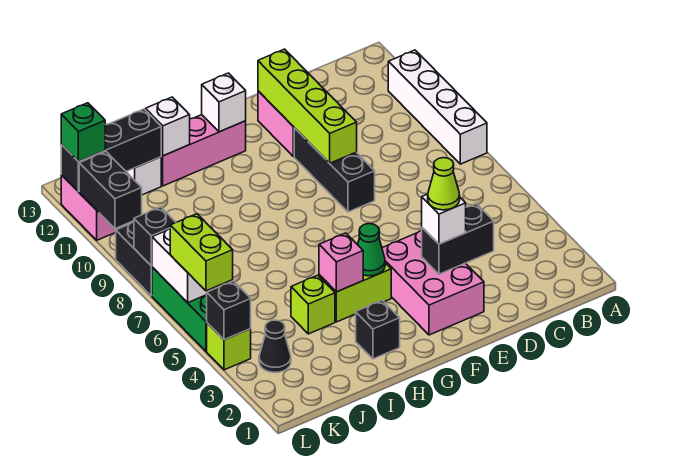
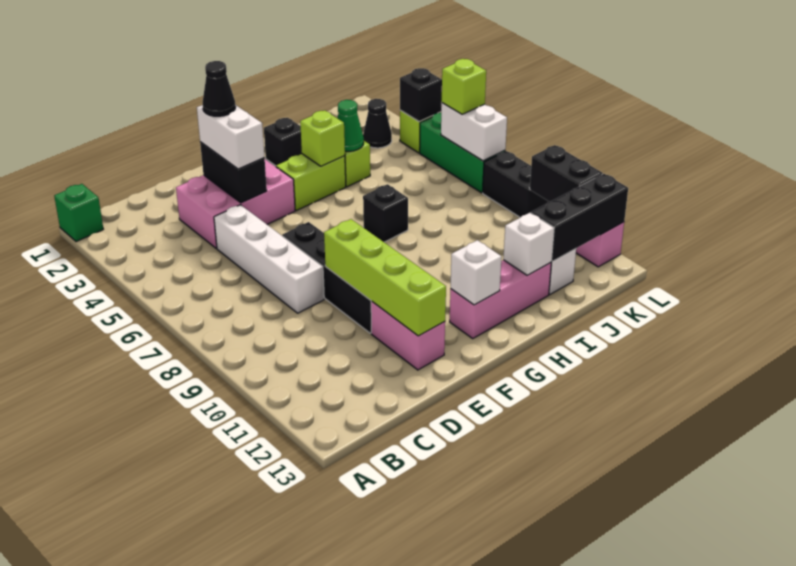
white brick A8:A11 level 1 -> white brick D5:D8 level 1
black brick D3:E3 level 2 -> black brick E3:E4 level 2
pink brick E2:F4 level 1 -> pink brick D3:F4 level 1
white brick E3 level 3 -> white brick E3:E4 level 3
lime cone E3 level 4 -> black cone E3 level 4
black brick E8:E10 level 1 -> black brick E7:E10 level 1
green cone G4 level 2 -> green cone I4 level 2
pink brick H4 level 2 -> lime brick H4 level 2
lime brick L5:L6 level 3 -> lime brick L6 level 3
black brick L8 level 2 -> black brick H7 level 1
green brick L12 level 3 -> green brick A1 level 1

